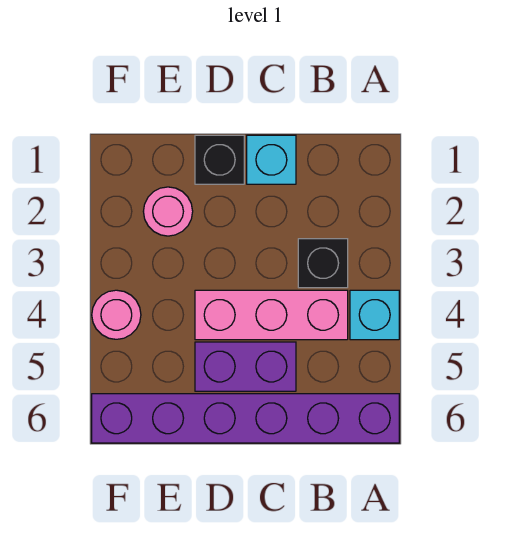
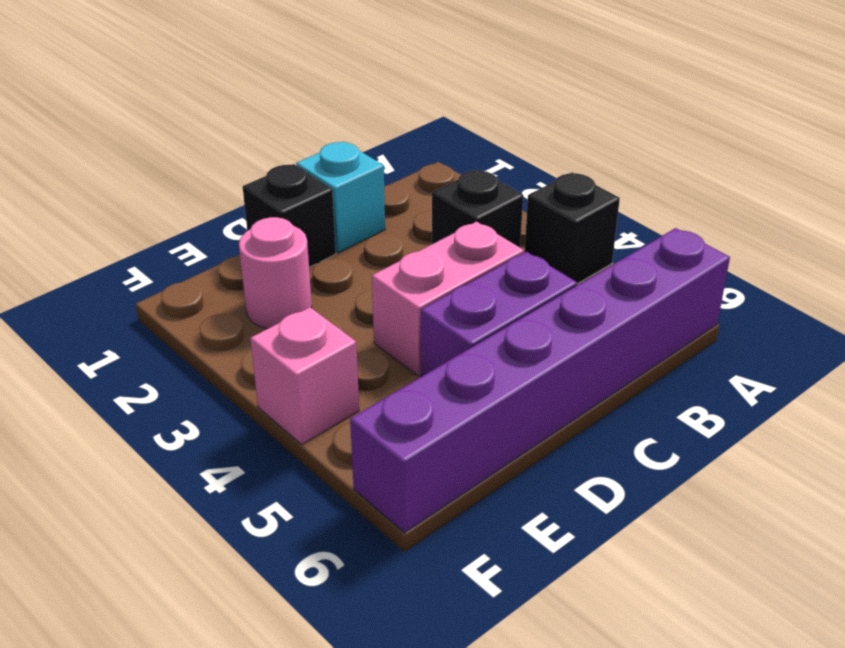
cyan brick A4 level 1 -> black brick A4 level 1
pink brick B4:D4 level 1 -> pink brick C4:D4 level 1
pink round brick F4 level 1 -> pink brick F4 level 1

